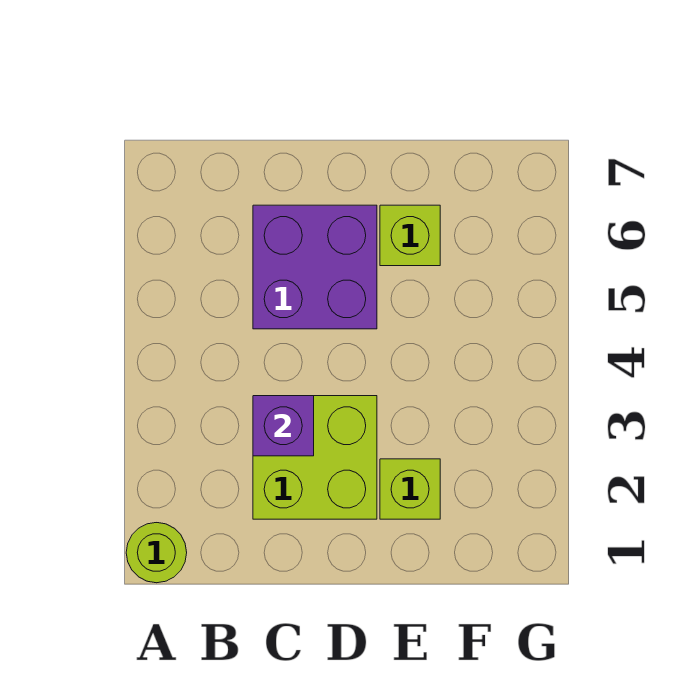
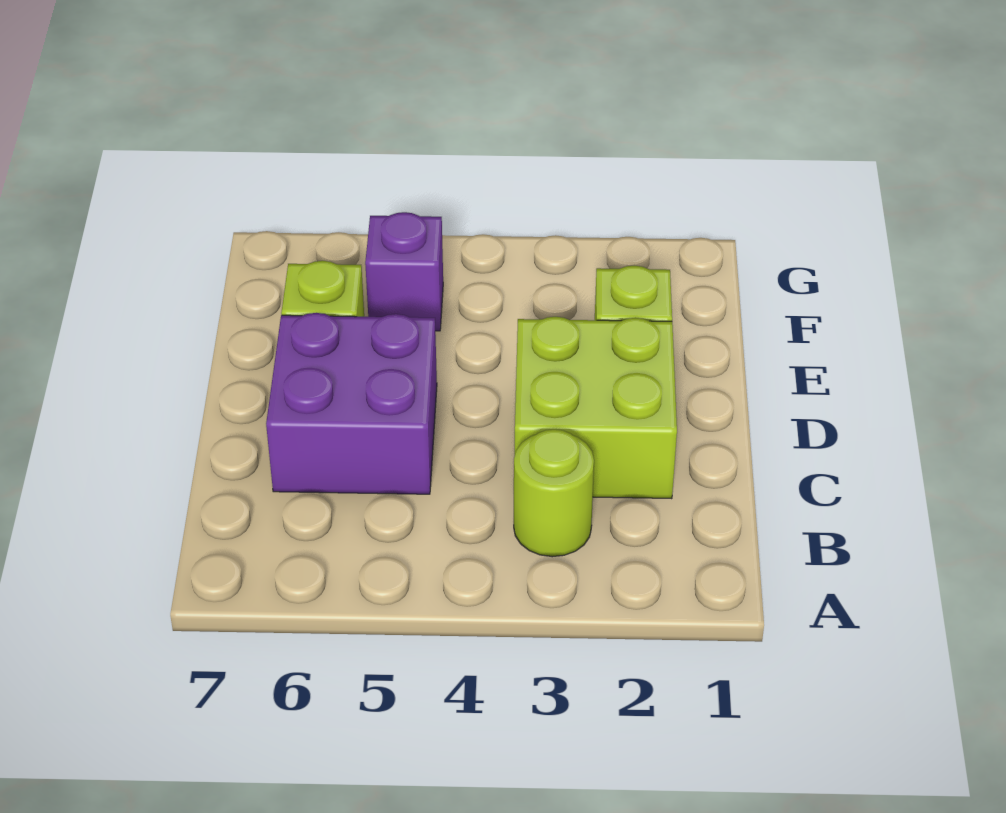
lime round brick A1 level 1 -> lime round brick B3 level 1
purple brick C3 level 2 -> purple brick F5 level 1

